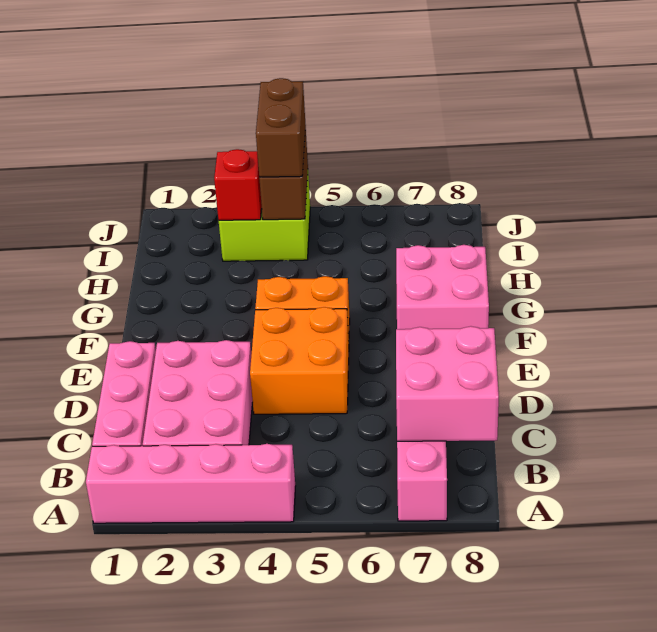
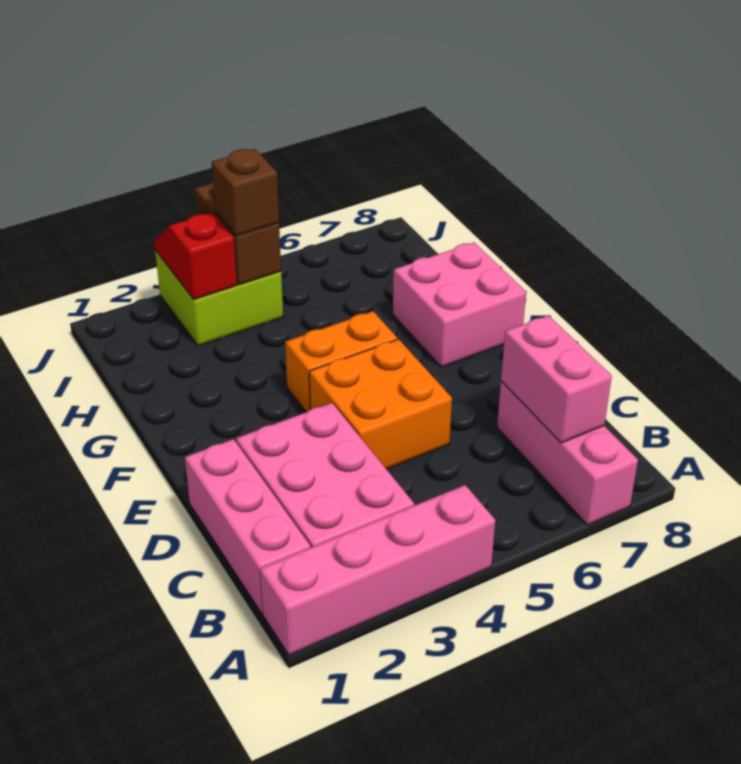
pink brick B7:C8 level 2 -> pink brick B7:C7 level 2
brown brick I4:J4 level 3 -> brown brick I4 level 3

